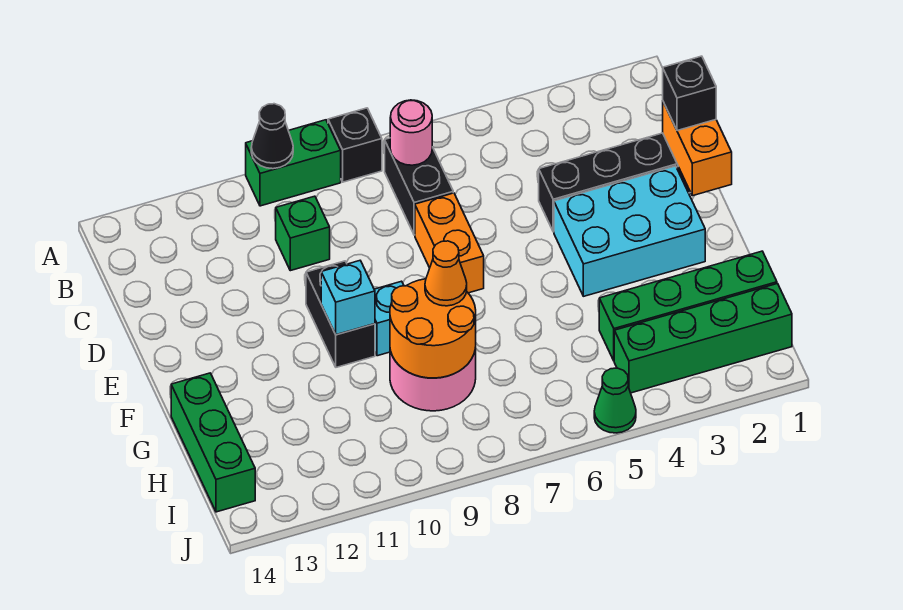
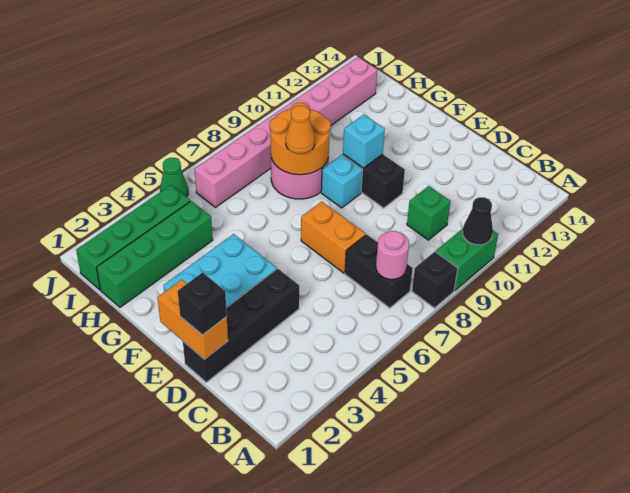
green brick G14:I14 level 1 -> none
none -> pink brick I6:I13 level 1

